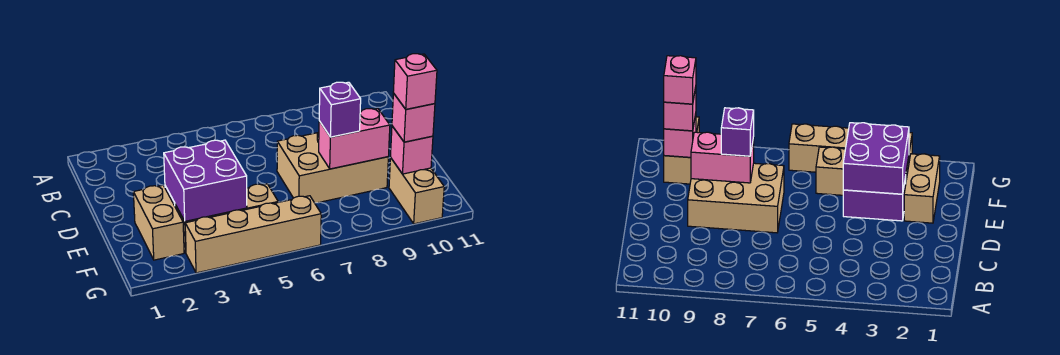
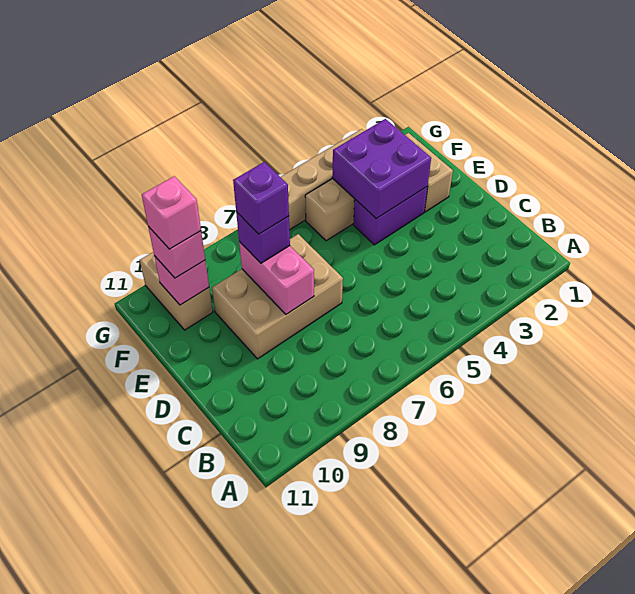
pink brick E8:E9 level 2 -> pink brick D8:E8 level 2
none -> purple brick E8 level 4

